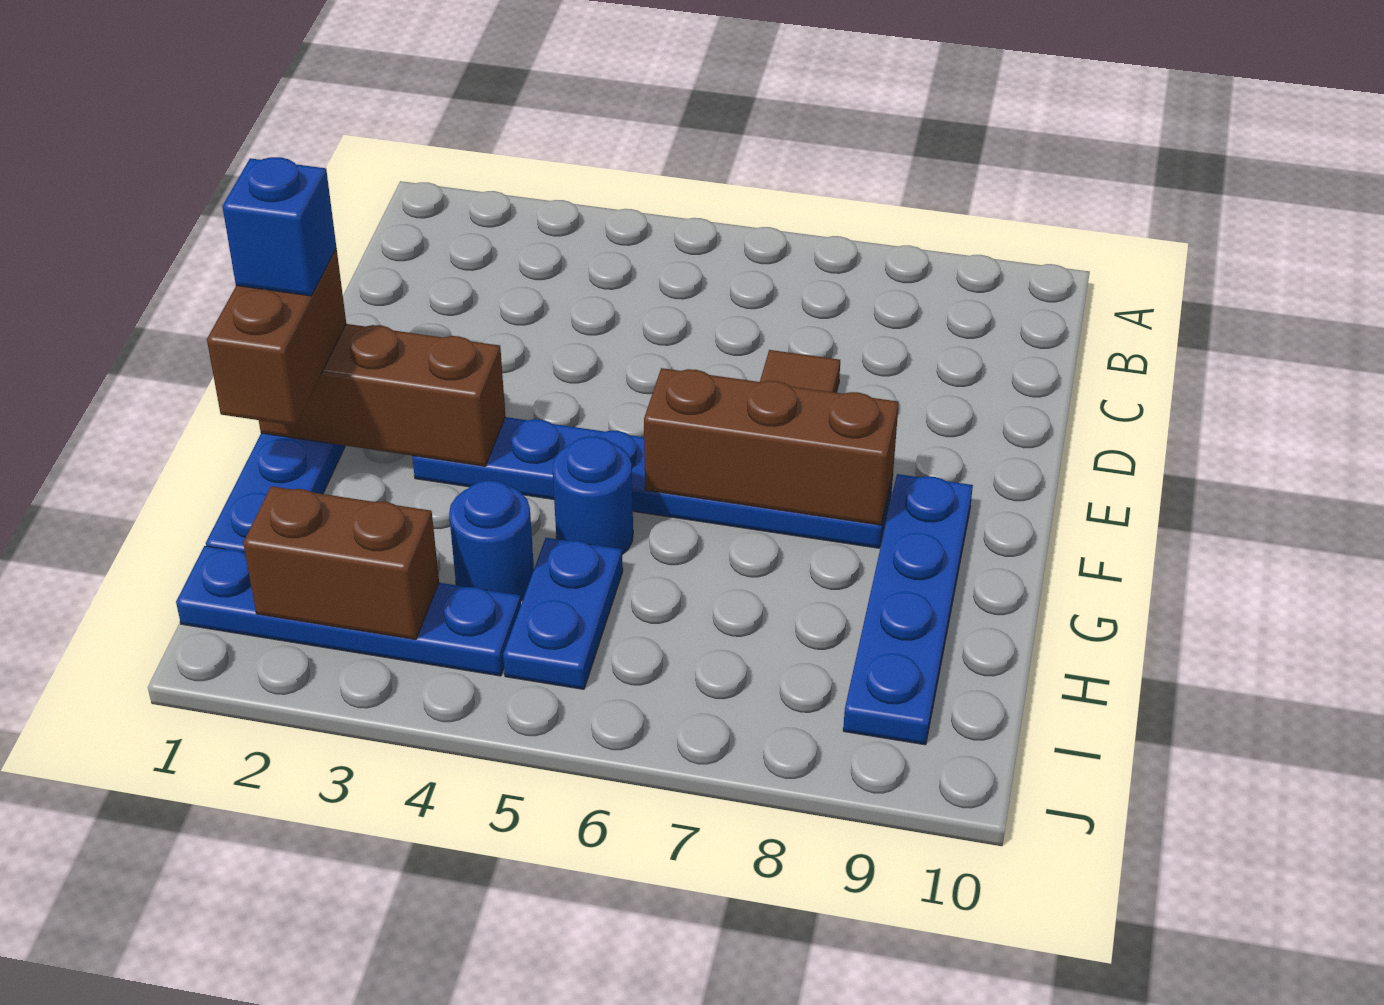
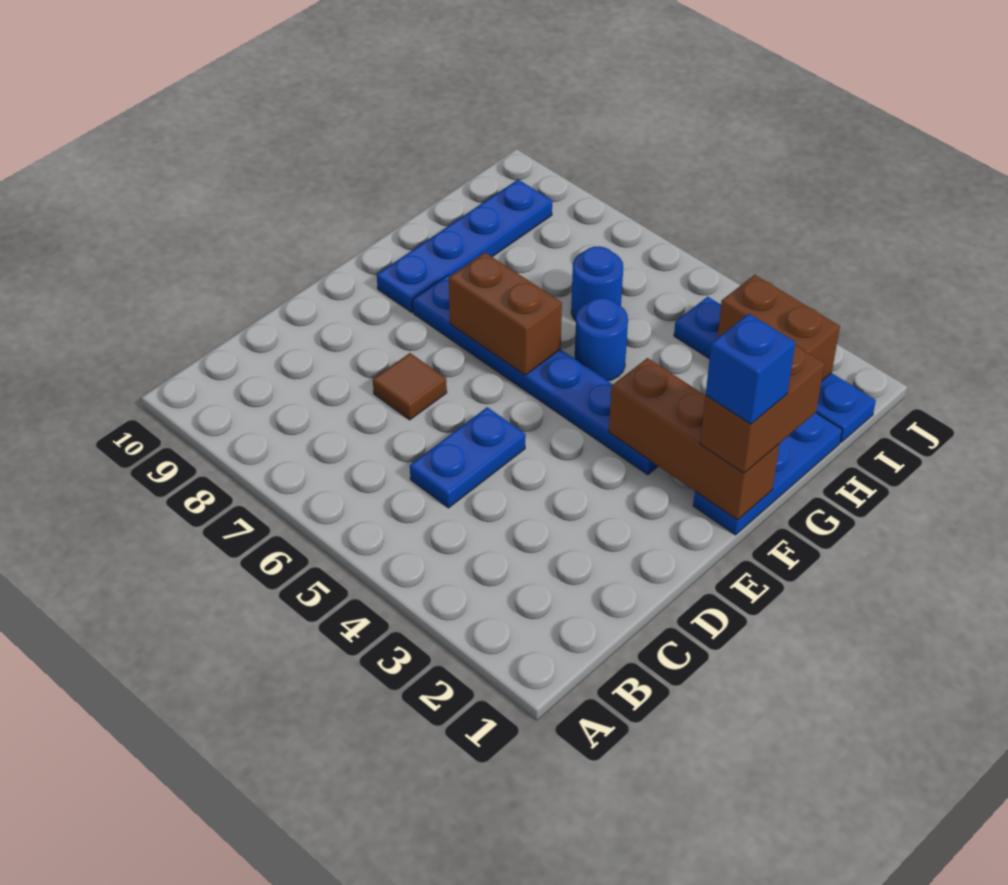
brown brick F6:F8 level 2 -> brown brick F6:F7 level 2
blue round brick H4 level 1 -> blue round brick H6 level 1
blue plate H5:I5 level 1 -> blue plate C5:D5 level 1

